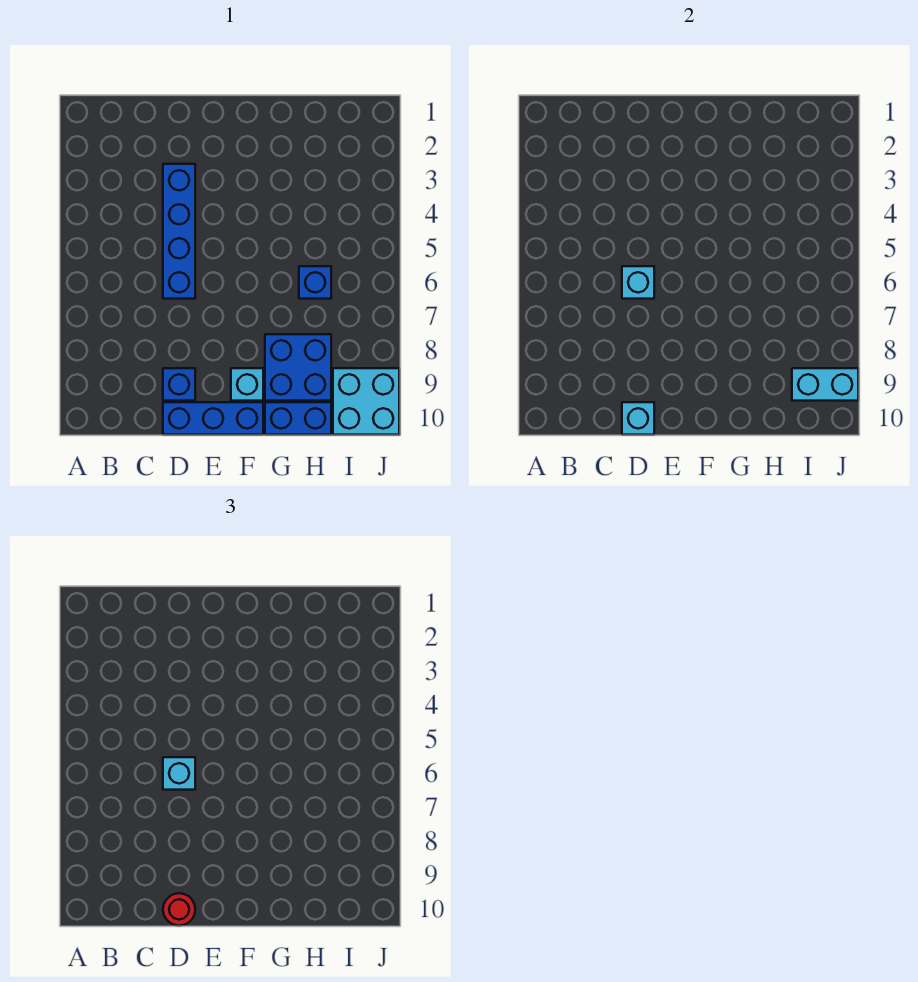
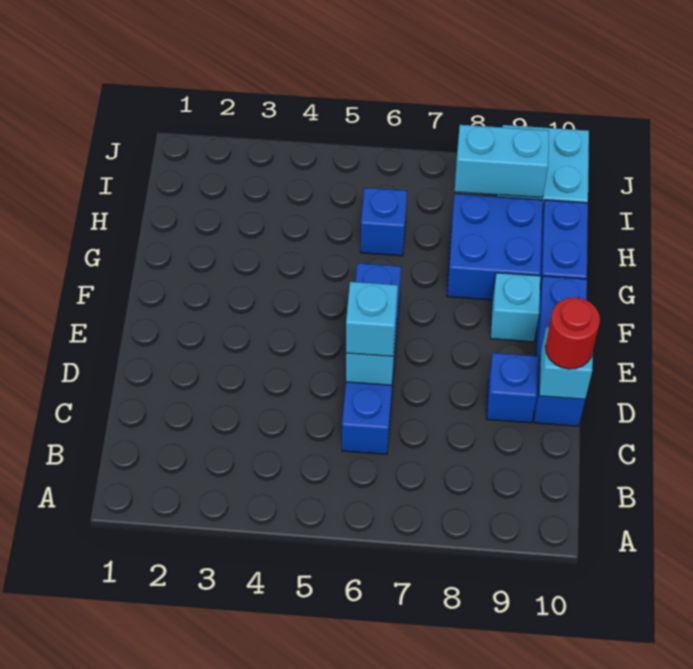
blue brick D3:D6 level 1 -> blue brick C6:F6 level 1
cyan brick I9:J9 level 2 -> cyan brick I8:I9 level 2

